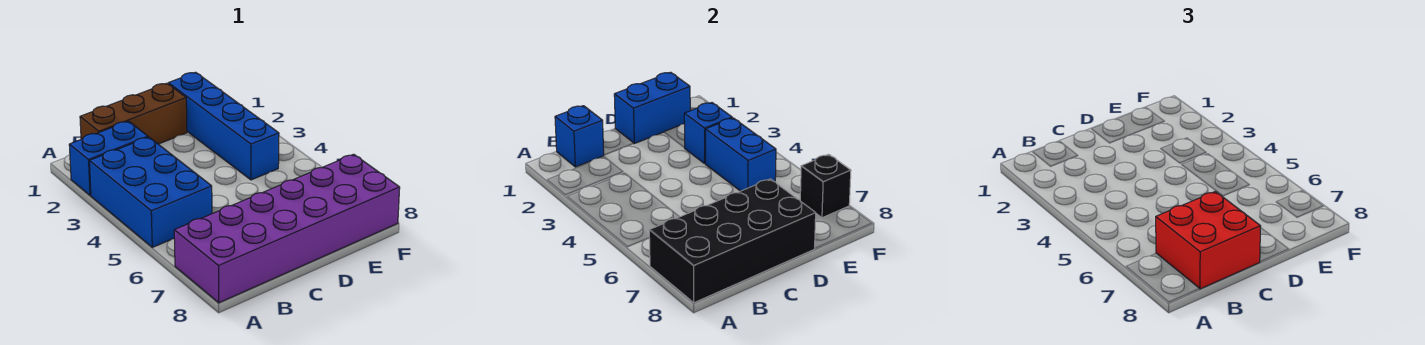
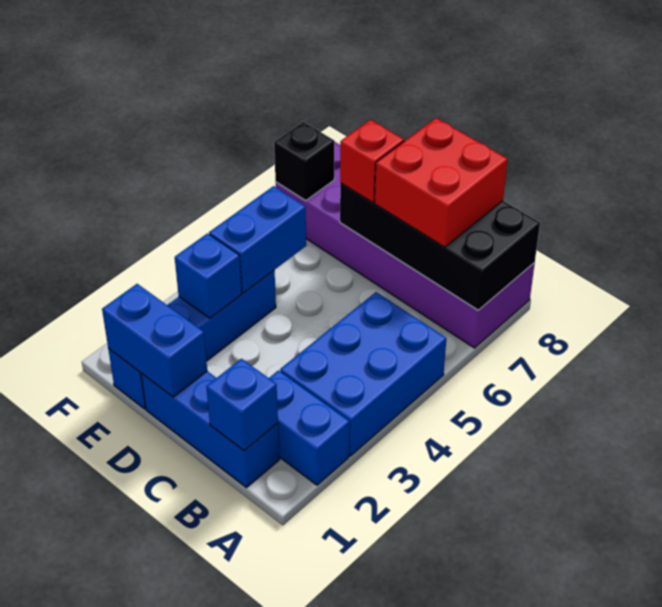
brown brick B1:D1 level 1 -> blue brick B1:D1 level 1
none -> red brick D7 level 3

